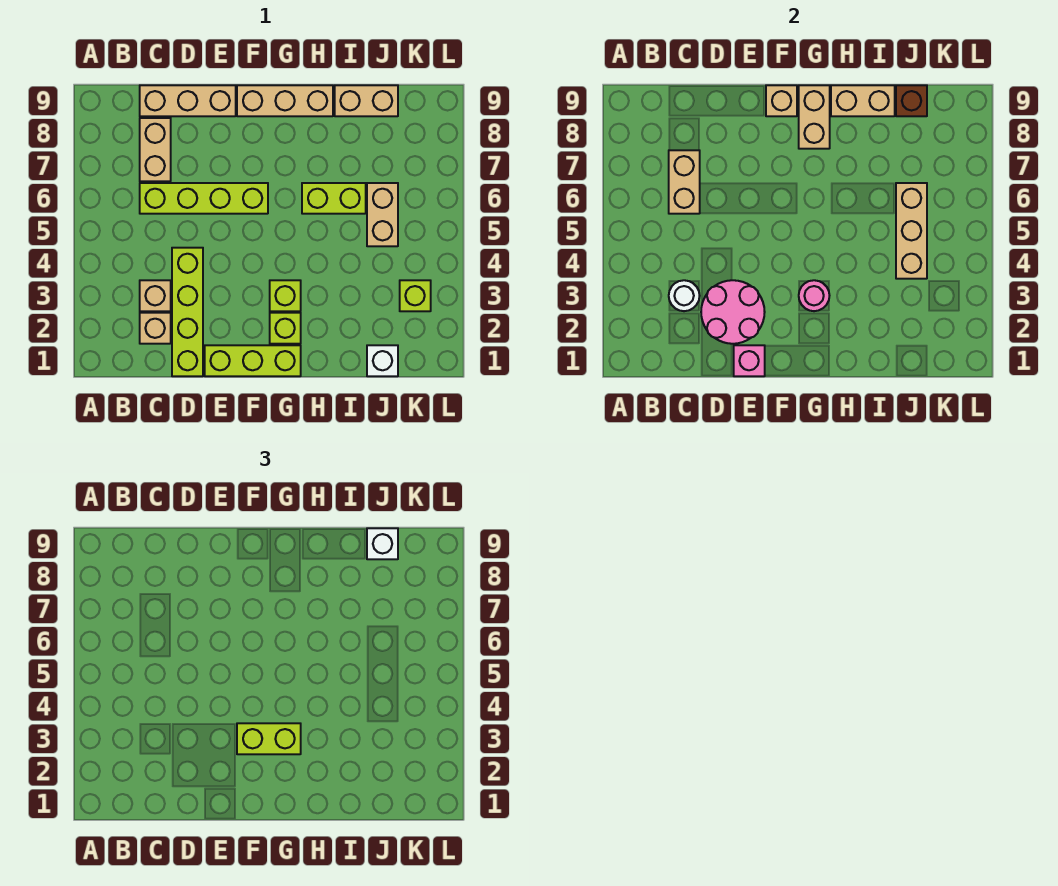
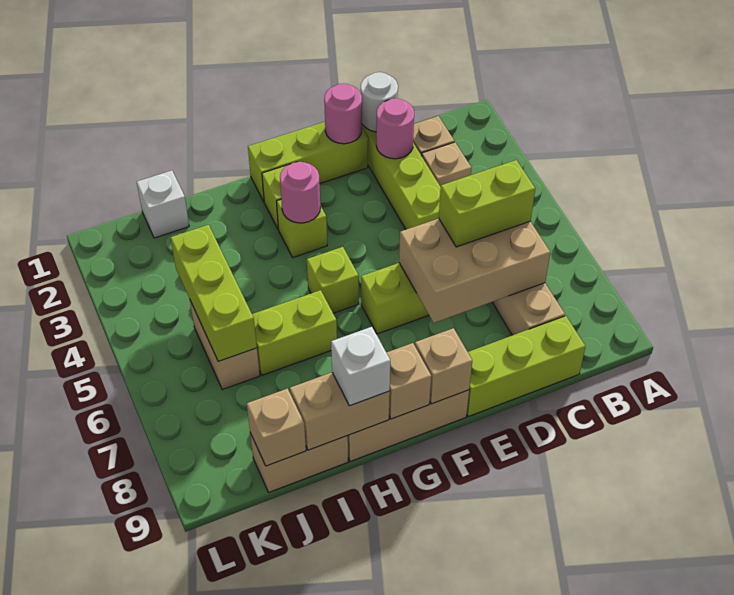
white round brick C3 level 2 -> white round brick D1 level 2
tan brick C6:C7 level 2 -> tan brick C6:E7 level 2
tan brick C9:E9 level 1 -> lime brick C9:E9 level 1
pink round brick D2:E3 level 2 -> pink round brick D2 level 2
pink brick E1 level 2 -> pink round brick E1 level 2
lime brick F3:G3 level 3 -> lime brick C6:D6 level 3
tan brick G8:G9 level 2 -> tan brick G9 level 2
tan brick J4:J6 level 2 -> lime brick J4:J6 level 2
brown brick J9 level 2 -> tan brick J9 level 2
white brick J9 level 3 -> white brick H9 level 3
lime brick K3 level 1 -> lime brick G5 level 1

